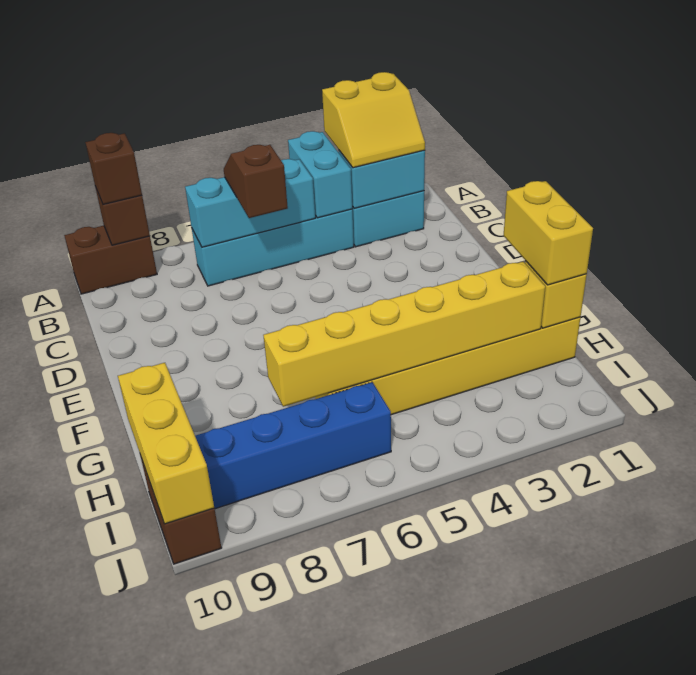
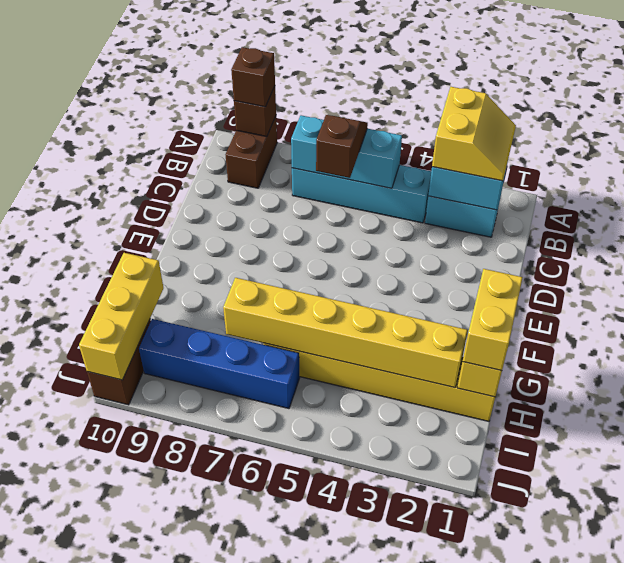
yellow slope A2:B3 level 3 top A -> yellow slope A2:B3 level 3 top 3
cyan brick A4:B4 level 2 -> none
brown brick A9:A10 level 1 -> brown brick A9:B9 level 1

